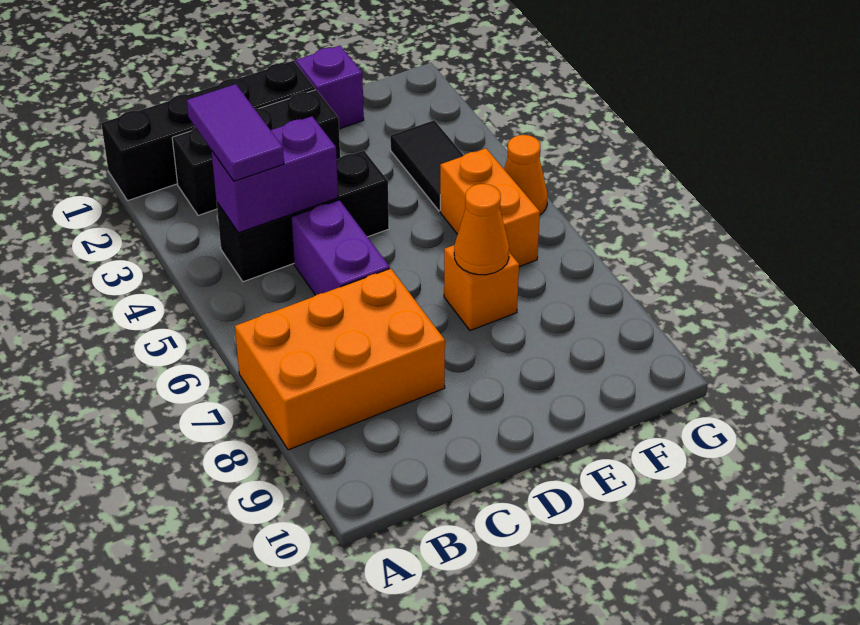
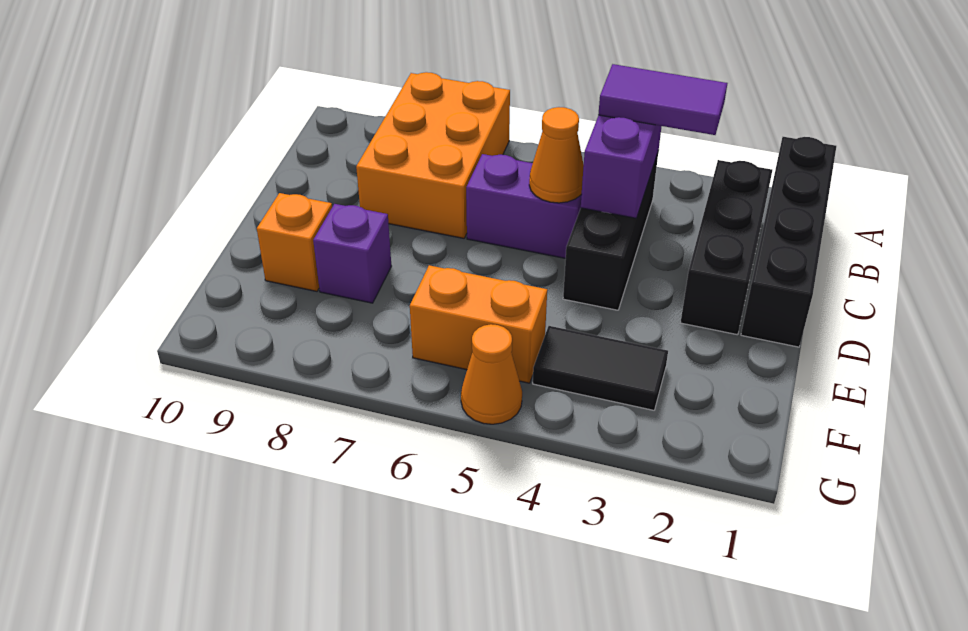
purple brick E1 level 1 -> purple brick E8 level 1
orange brick E7 level 1 -> orange brick E9 level 1
orange cone E7 level 2 -> orange cone C5 level 2

